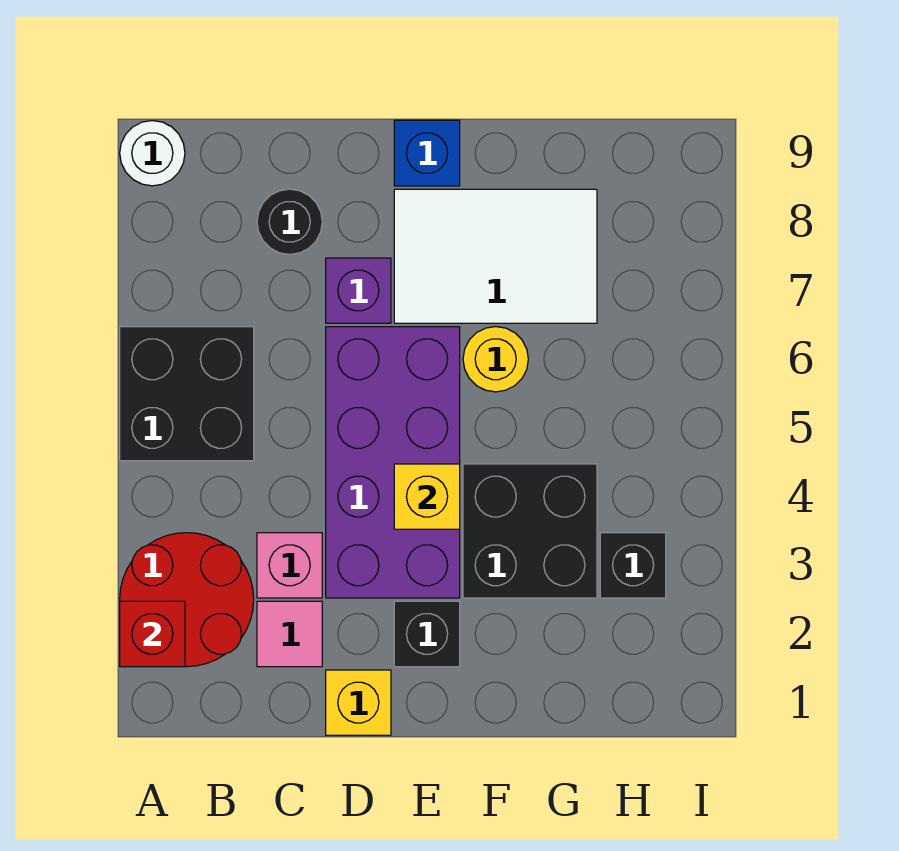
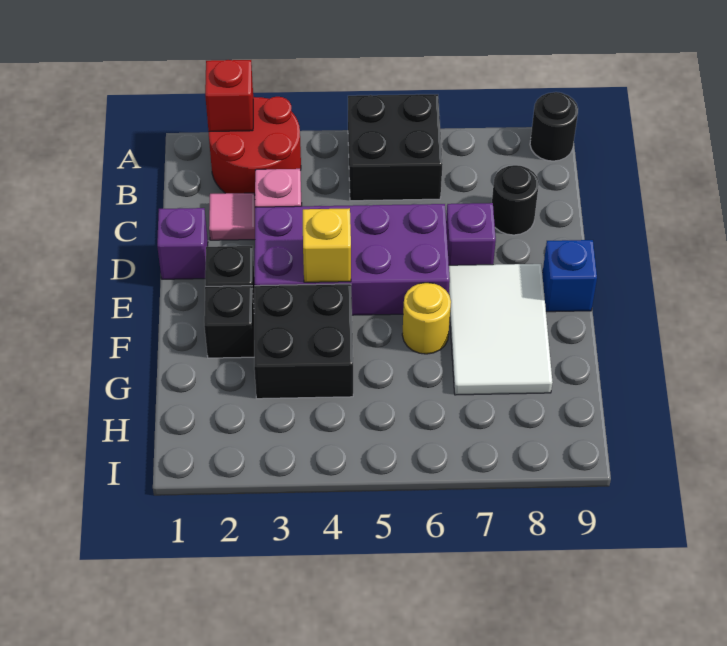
white round brick A9 level 1 -> black round brick A9 level 1
yellow brick D1 level 1 -> purple brick D1 level 1
black brick H3 level 1 -> black brick F2 level 1

